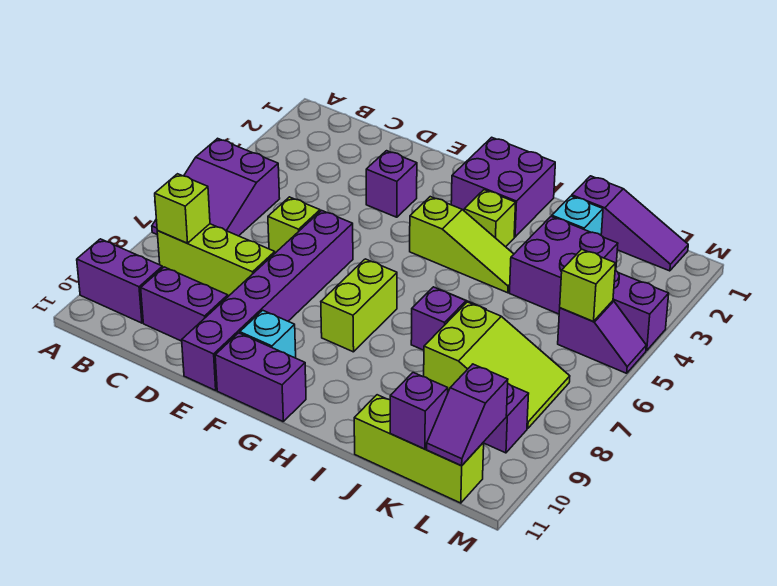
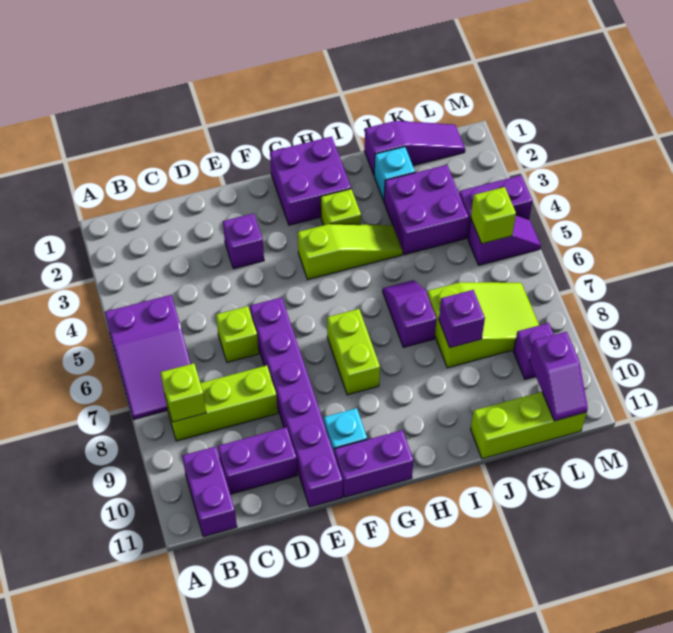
purple brick A10:B10 level 1 -> purple brick B10:B11 level 1
purple brick K11 level 2 -> purple brick J8 level 2

